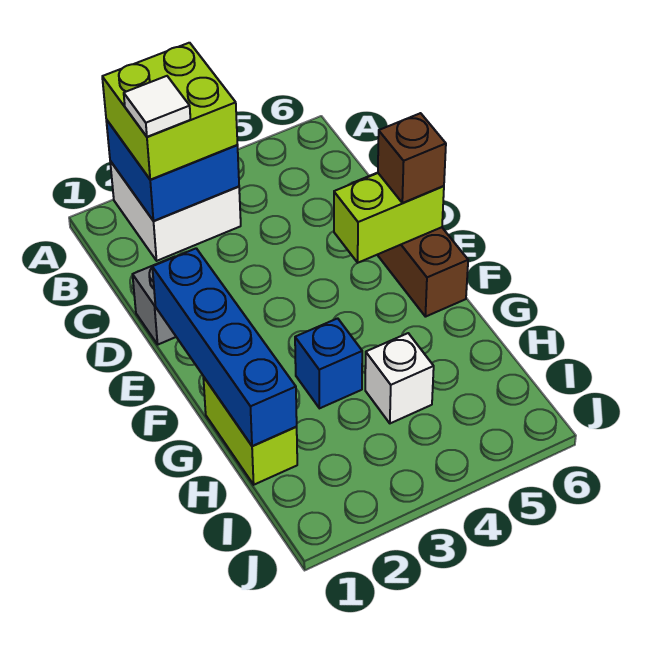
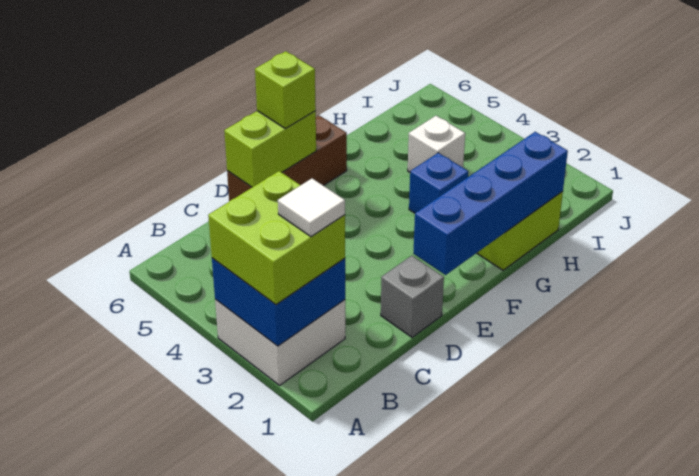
lime brick E5:E6 level 2 -> lime brick D6:E6 level 2
brown brick E6 level 3 -> lime brick E6 level 3

